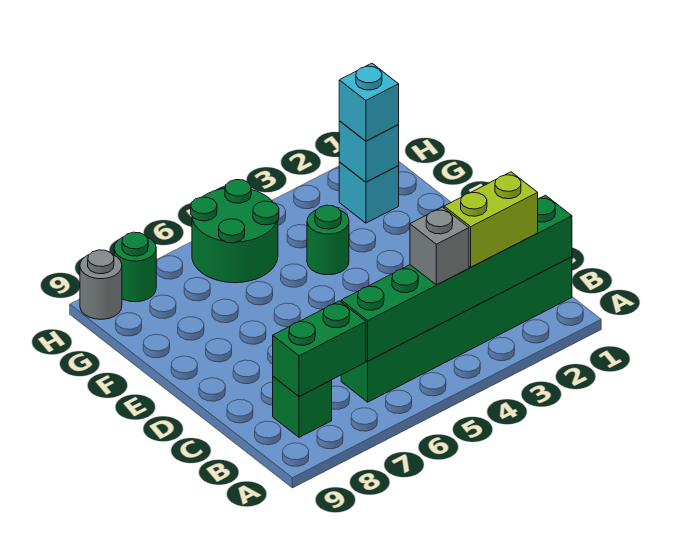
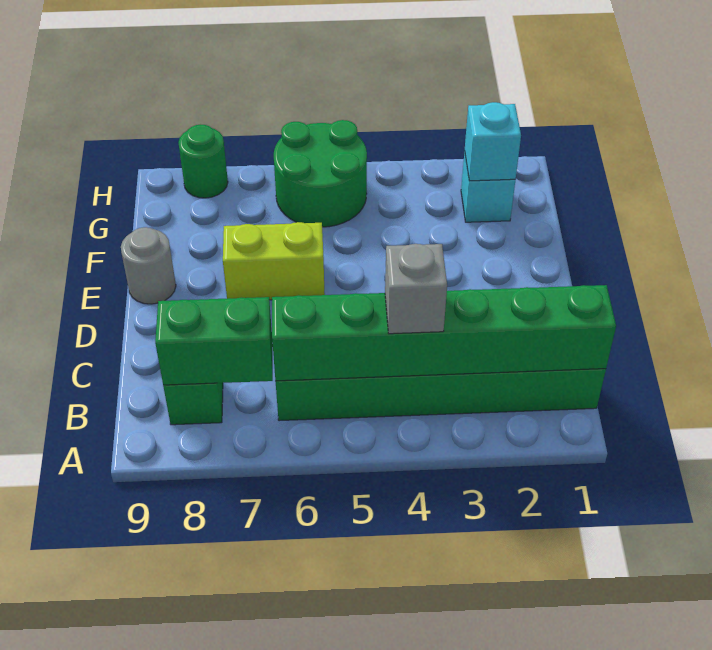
lime brick B2:B3 level 3 -> lime brick E6:E7 level 1
green round brick F4 level 1 -> none
cyan brick G2 level 3 -> none
grey round brick H9 level 1 -> grey round brick E9 level 1

